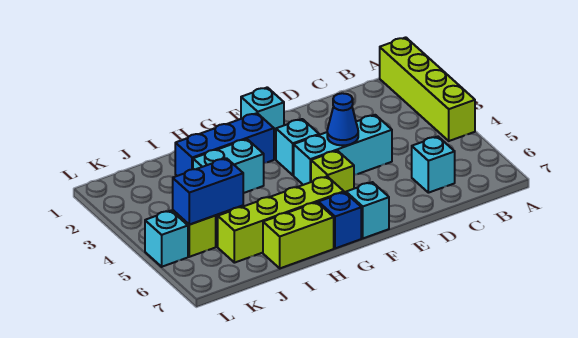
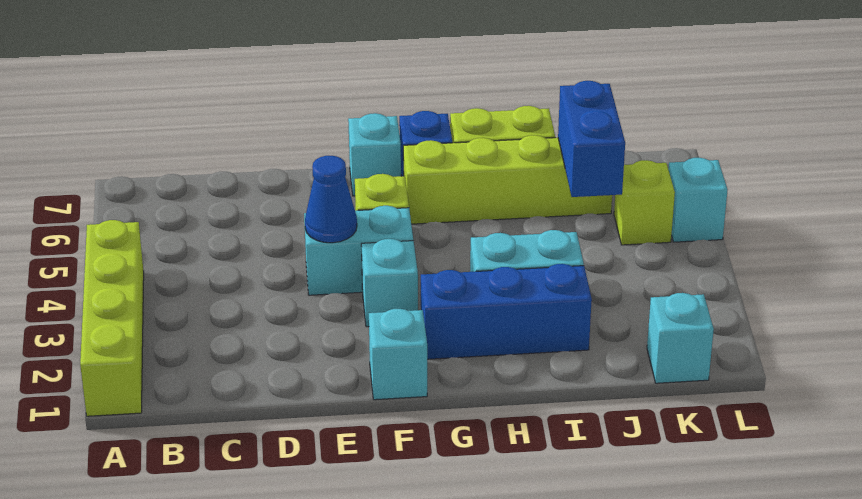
cyan brick C6 level 1 -> cyan brick K1 level 1
cyan brick D4:F4 level 1 -> cyan brick E4:F4 level 1
blue brick J5:K5 level 2 -> blue brick J5:J6 level 2

